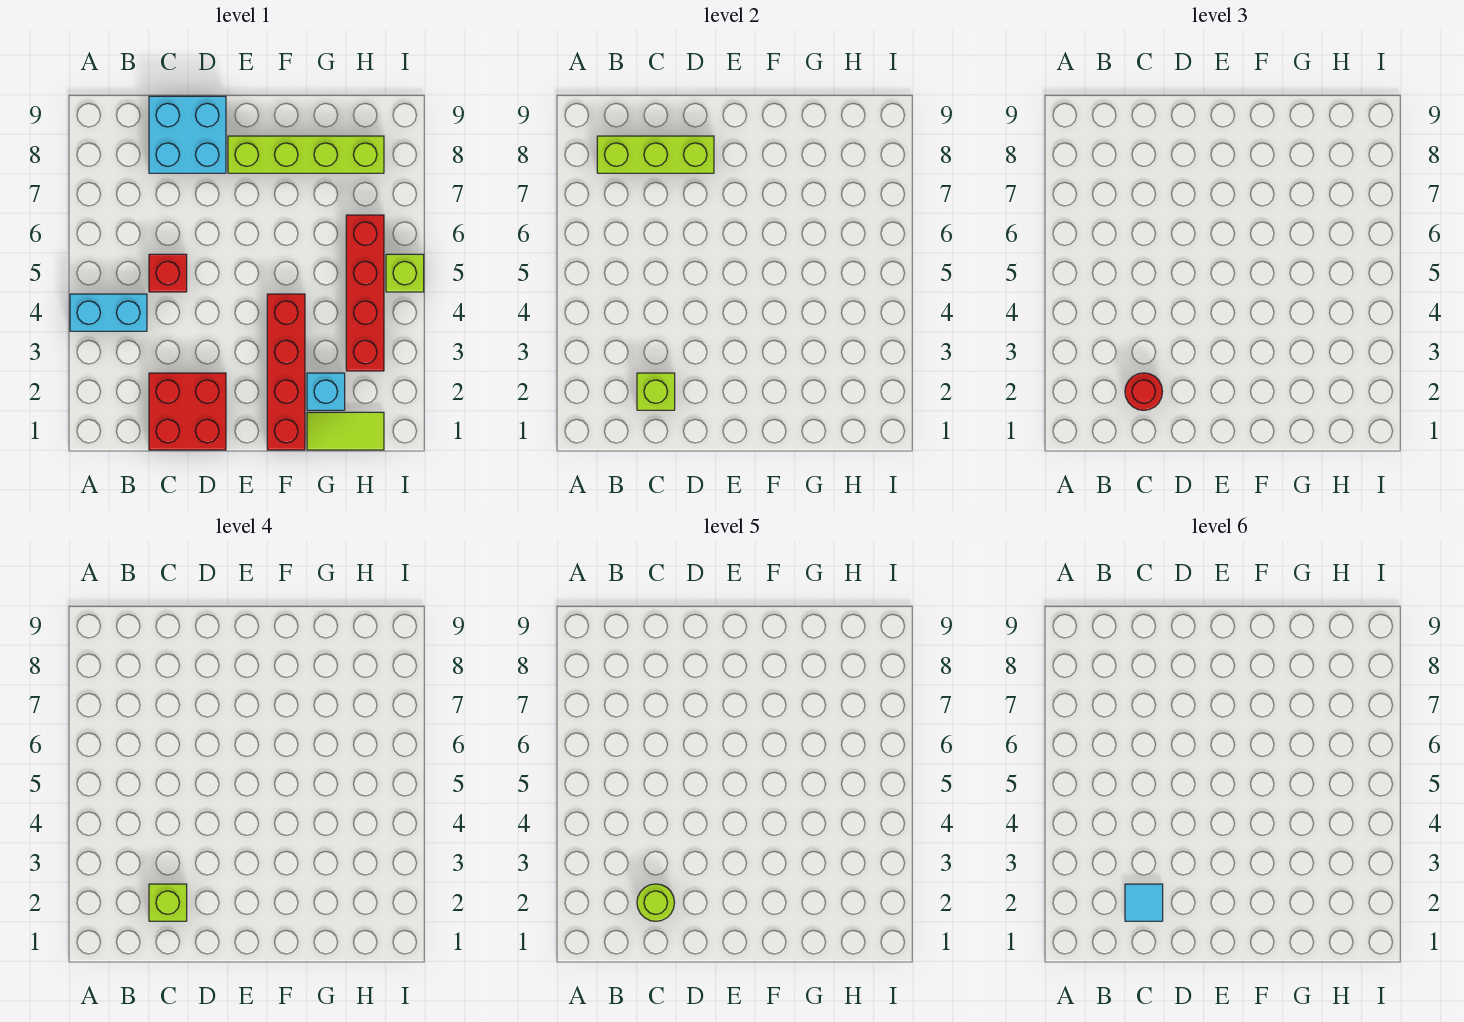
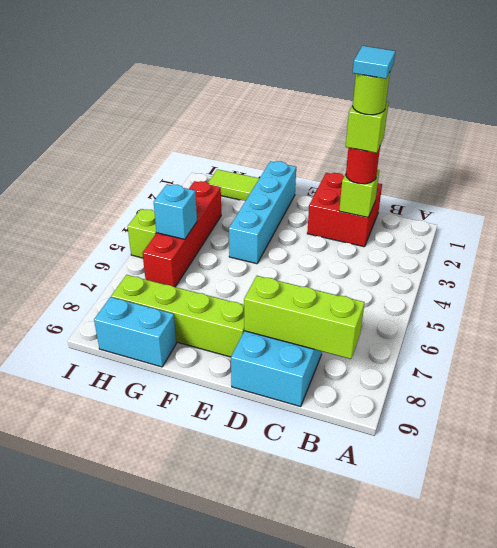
cyan brick A4:B4 level 1 -> cyan brick G9:H9 level 1
red brick C5 level 1 -> none
red brick F1:F4 level 1 -> cyan brick F1:F4 level 1
cyan brick G2 level 1 -> cyan brick H5 level 2

